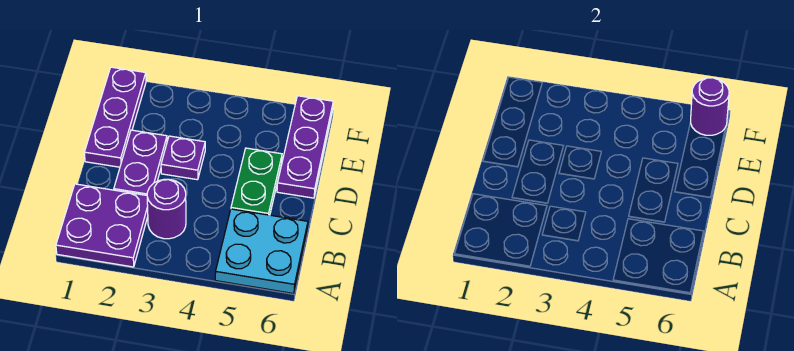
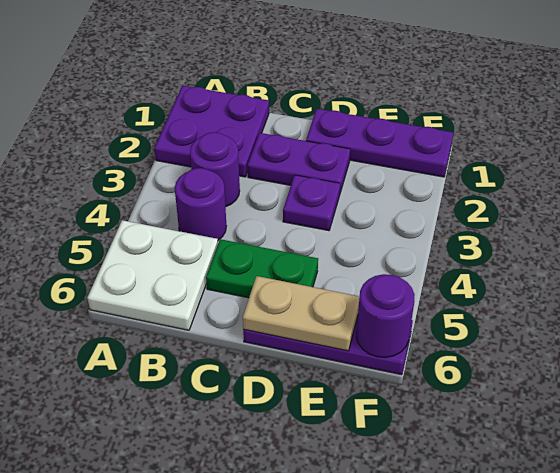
cyan plate A5:B6 level 1 -> white plate A5:B6 level 1
none -> purple round brick B4 level 1
none -> tan plate D6:E6 level 2

